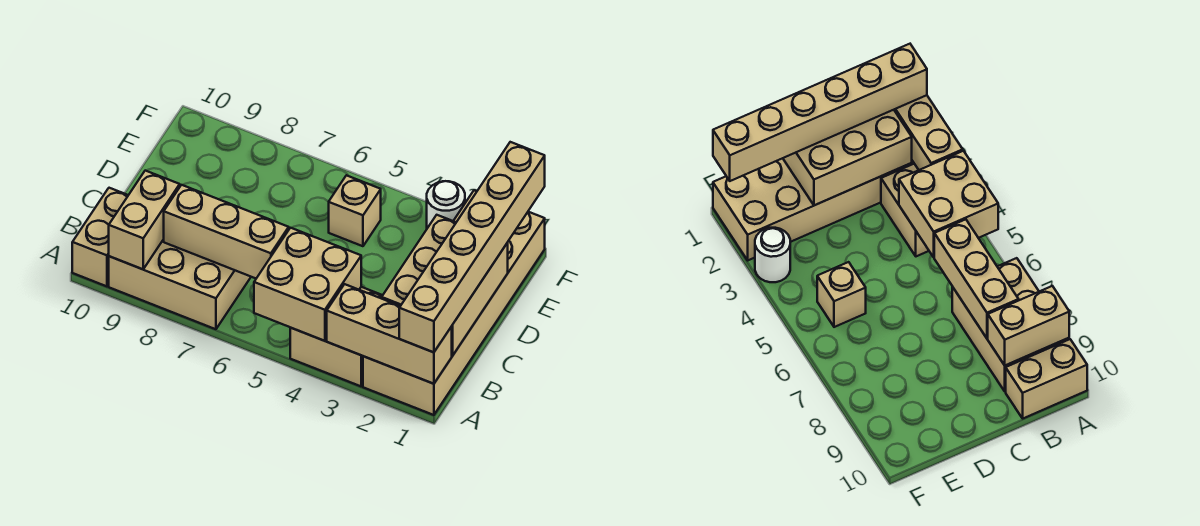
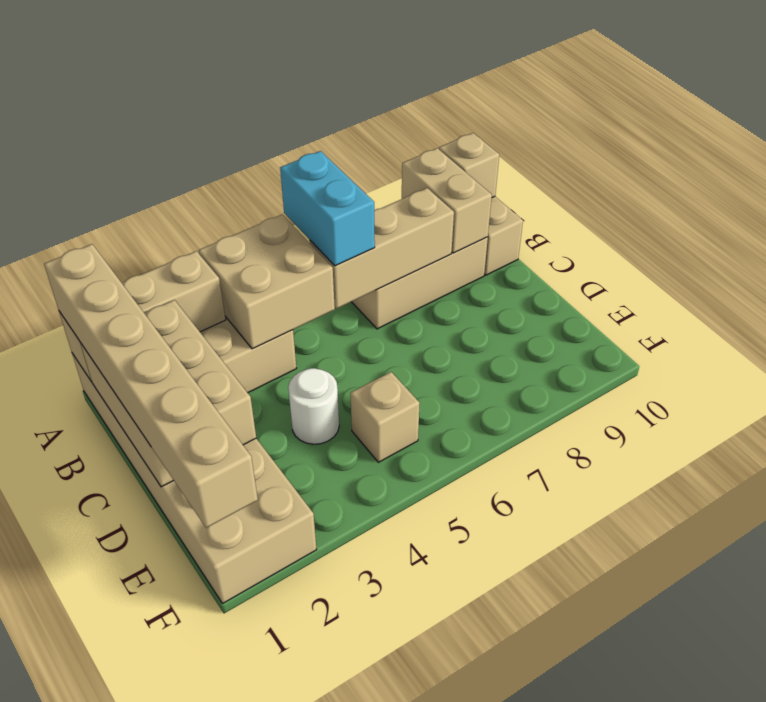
none -> cyan brick A6:B6 level 3
none -> tan brick A10 level 2
white round brick F3 level 1 -> white round brick D4 level 1

